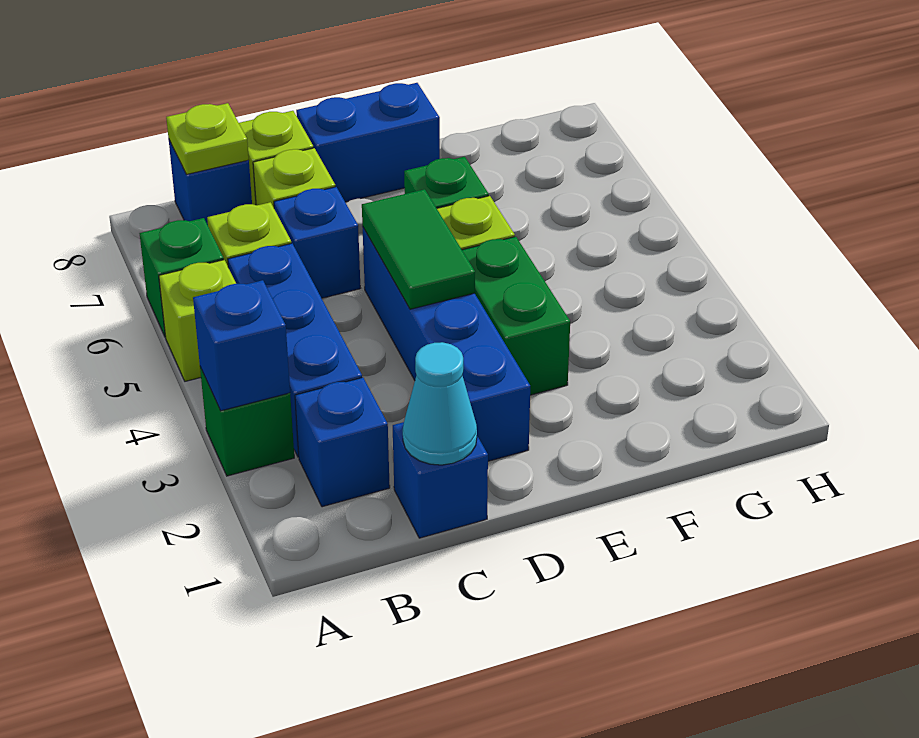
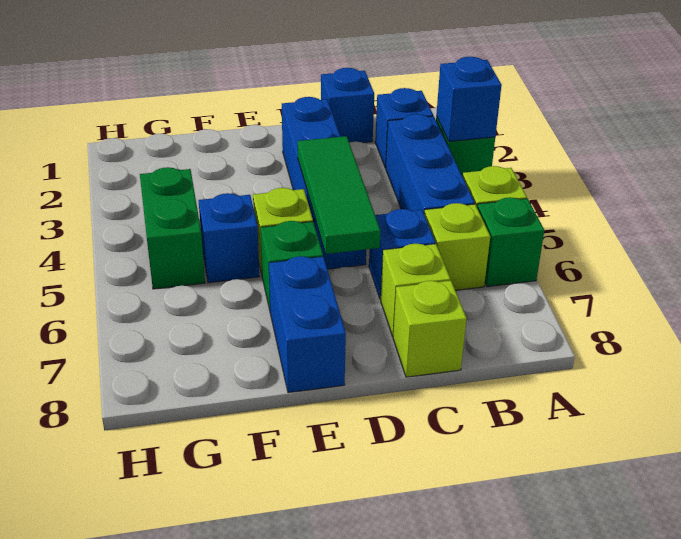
blue brick B8 level 1 -> blue brick F5 level 1
lime plate B8 level 2 -> none
cyan cone C1 level 2 -> none
green tile D4:D5 level 2 -> green tile D4:D6 level 2
blue brick D8:E8 level 1 -> blue brick E7:E8 level 1
green brick E3:E4 level 1 -> green brick G4:G5 level 1

